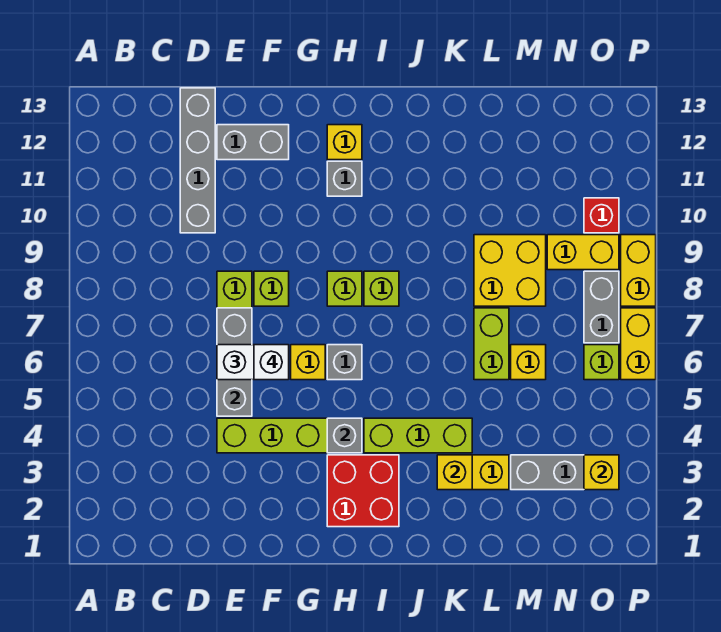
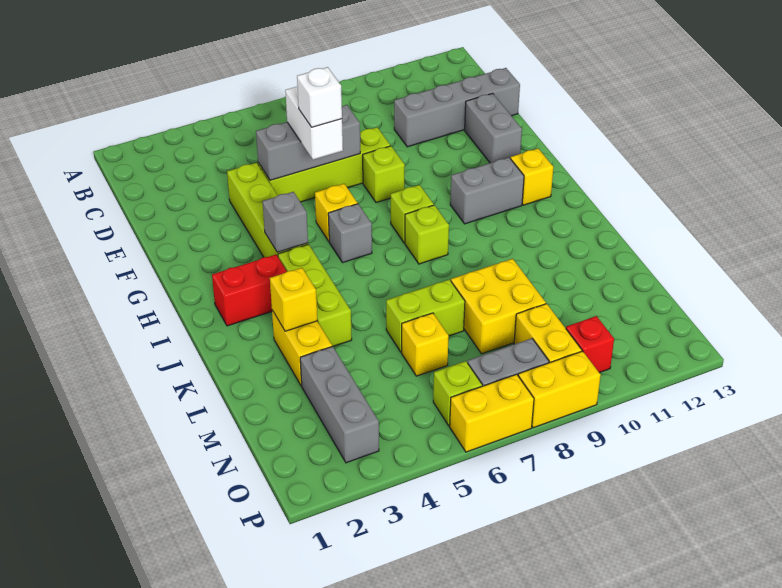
red brick H2:I3 level 1 -> red brick I2:I3 level 1
grey brick H11 level 1 -> grey brick H10:H11 level 1
yellow brick O3 level 2 -> none

